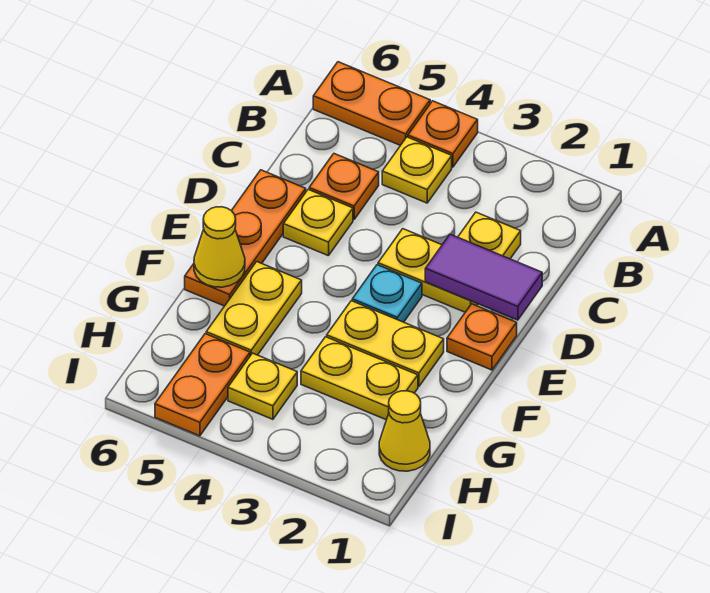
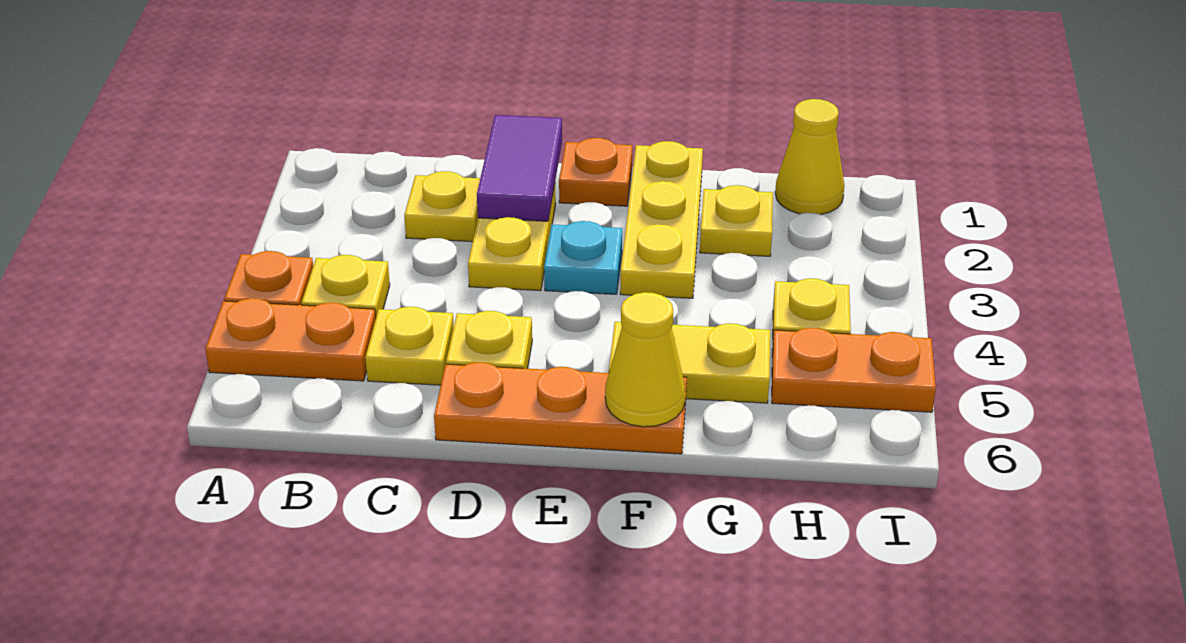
orange plate A5:A6 level 1 -> orange plate A5:B5 level 1
orange plate C5 level 1 -> yellow plate C5 level 1
yellow plate F2:F3 level 1 -> yellow plate F1:F3 level 1
yellow plate G2:G3 level 1 -> yellow plate G2 level 1

